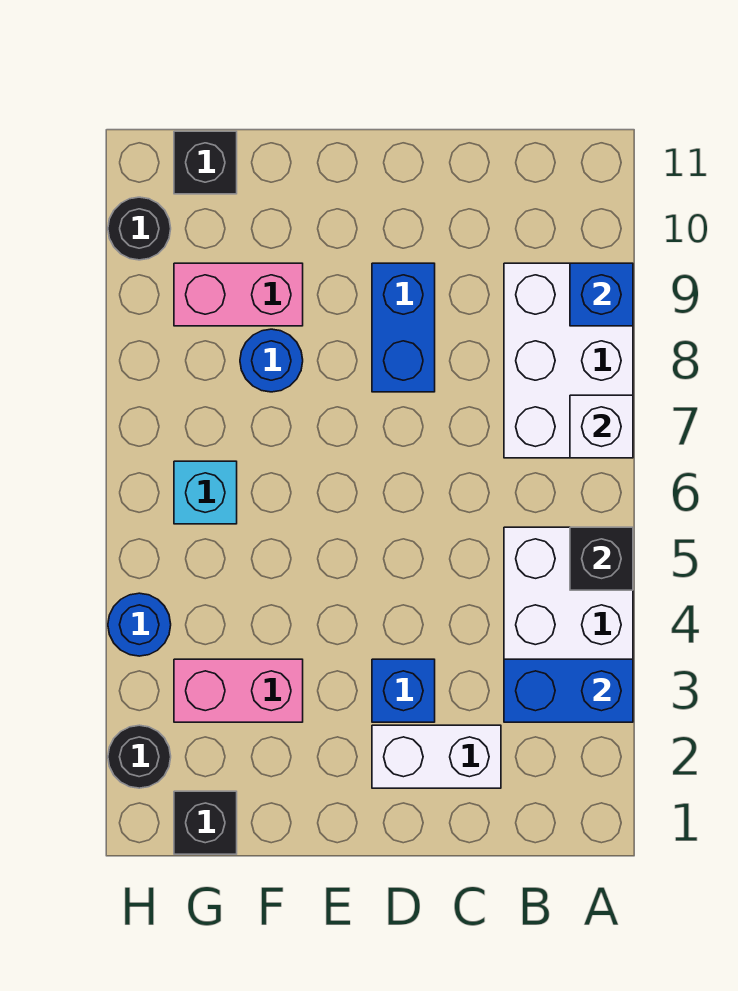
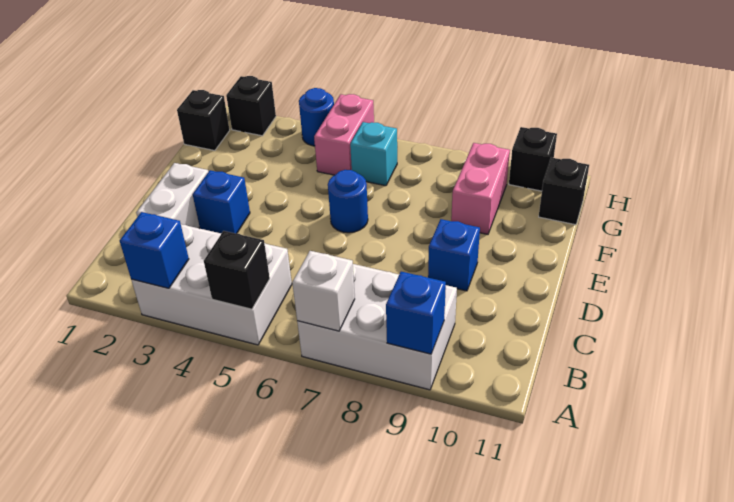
blue brick A3:B3 level 2 -> blue brick A3 level 2
blue brick D8:D9 level 1 -> blue brick D9 level 1
pink brick F3:G3 level 1 -> pink brick G5:H5 level 1
blue round brick F8 level 1 -> blue round brick E6 level 1
black round brick H2 level 1 -> black brick H2 level 1
black round brick H10 level 1 -> black brick H10 level 1

